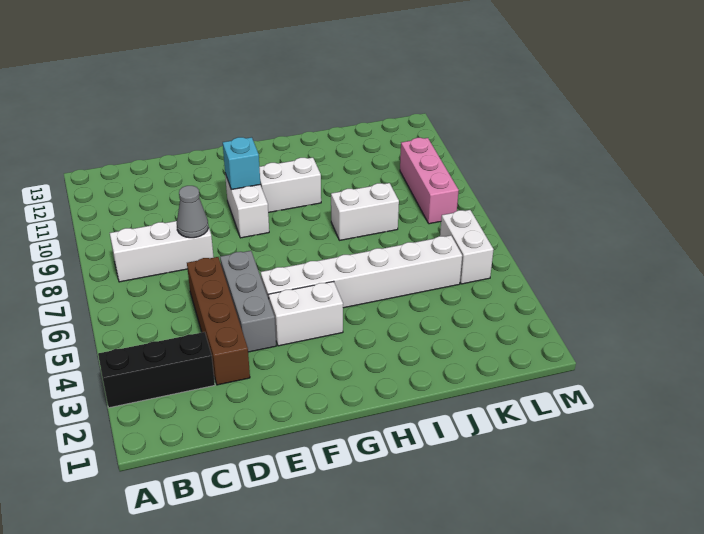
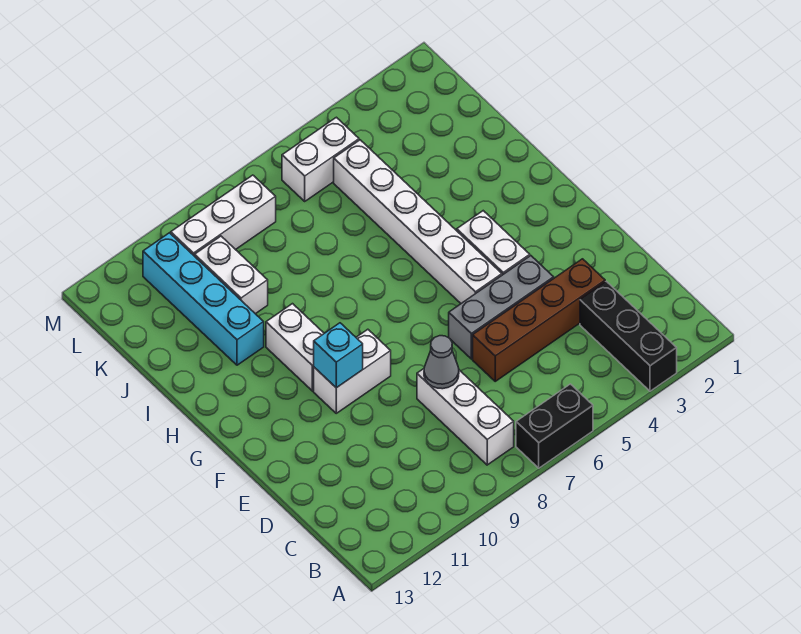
none -> black brick A6:A7 level 1
white brick I8:J8 level 1 -> white brick J10:K10 level 1
none -> cyan brick I11:L11 level 1
pink brick L8:L10 level 1 -> white brick L8:L10 level 1

